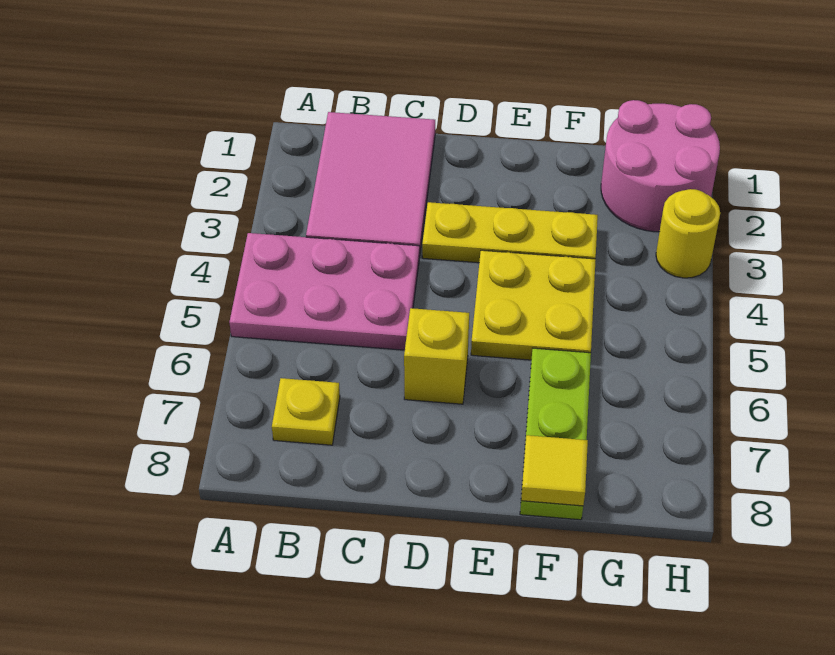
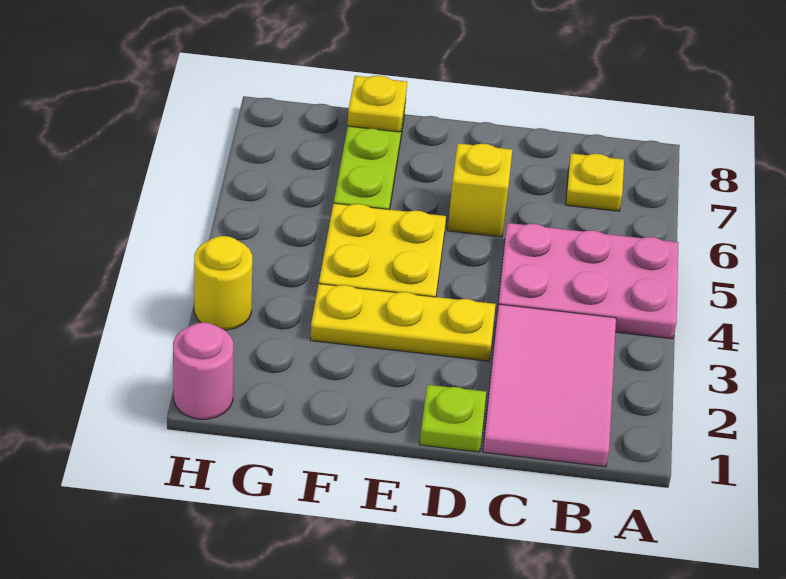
none -> lime plate D1 level 1
yellow tile F8 level 2 -> yellow plate F8 level 2
pink round brick G1:H2 level 1 -> pink round brick H1 level 1

